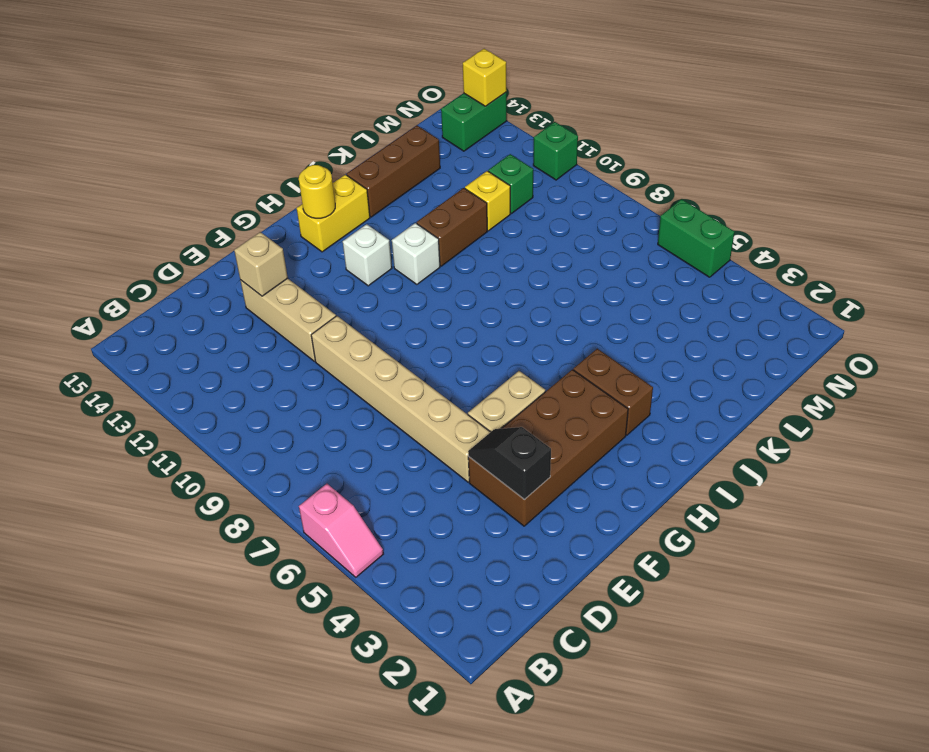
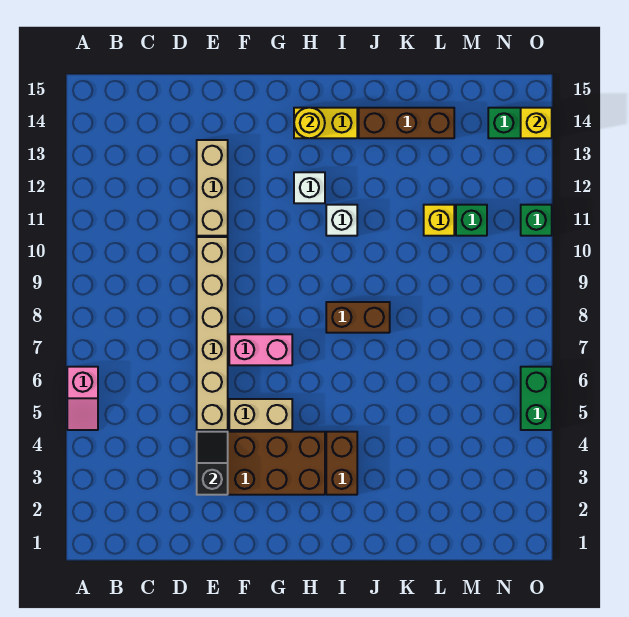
tan brick E13 level 2 -> none
none -> pink brick F7:G7 level 1
brown brick J11:K11 level 1 -> brown brick I8:J8 level 1

